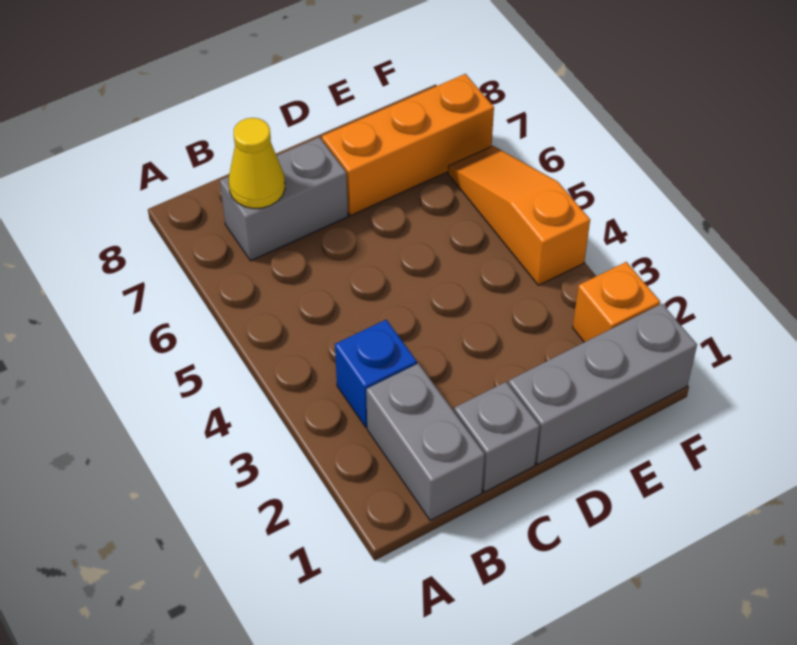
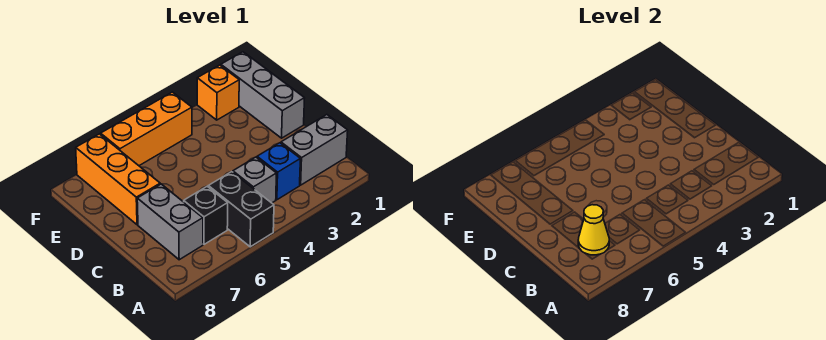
none -> black brick A5:B5 level 1
none -> black brick B6 level 1
grey brick C1 level 1 -> grey brick B4 level 1
orange slope F4:F6 level 1 top 4 -> orange brick F4:F6 level 1

